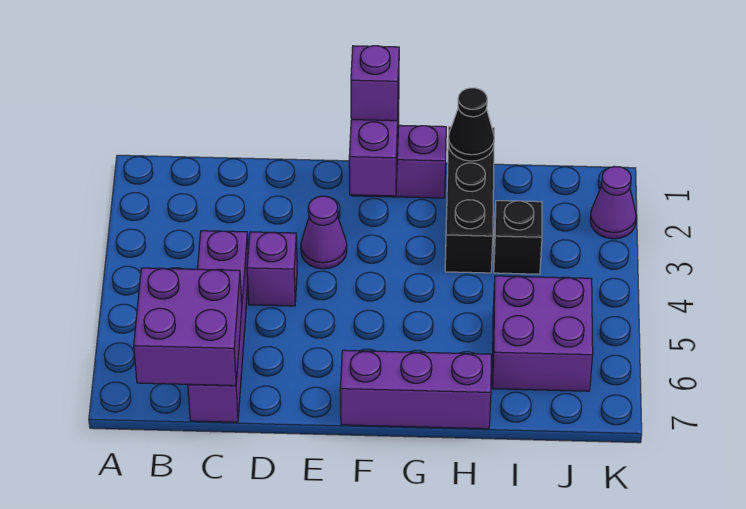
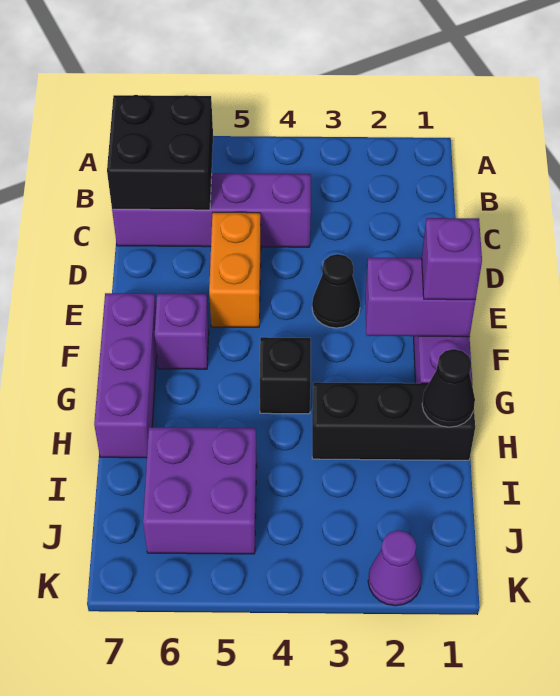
purple brick B6:C7 level 2 -> black brick B6:C7 level 2
purple brick D4 level 1 -> purple brick F6 level 1
none -> orange brick D5:E5 level 1
purple cone E3 level 1 -> black cone E3 level 1
black brick I3 level 1 -> black brick G4 level 1

